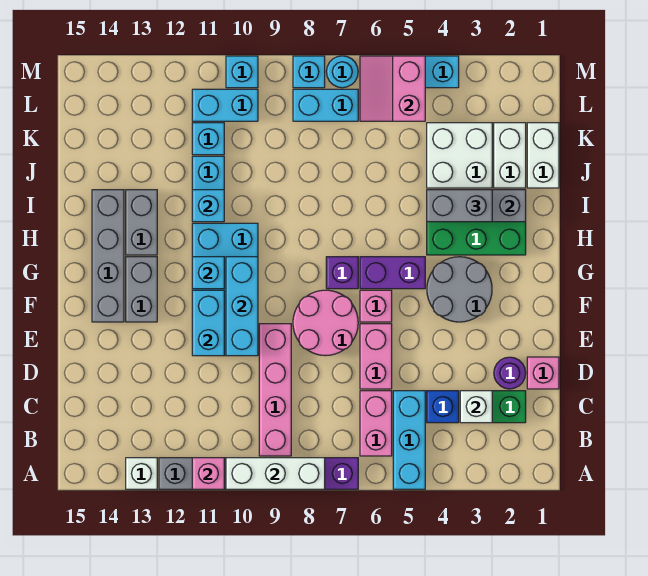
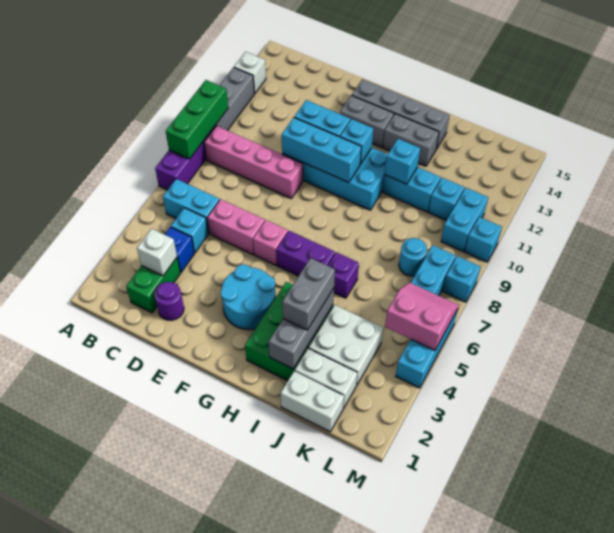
cyan brick A5:C5 level 1 -> cyan brick C5 level 1
white brick A8:A10 level 2 -> green brick A8:A10 level 2
pink brick A11 level 2 -> none
pink brick B6:C6 level 1 -> cyan brick B6:C6 level 1
pink brick D1 level 1 -> none
pink round brick E7:F8 level 1 -> none
grey round brick F3:G4 level 1 -> cyan round brick F3:G4 level 1
purple brick G5:G6 level 1 -> purple brick G6:H6 level 1
purple brick G7 level 1 -> purple brick I6 level 1
cyan round brick M7 level 1 -> cyan round brick K8 level 1

